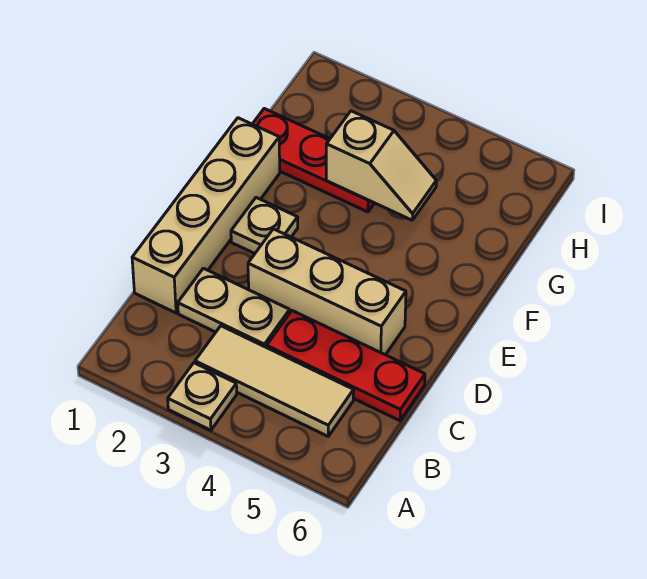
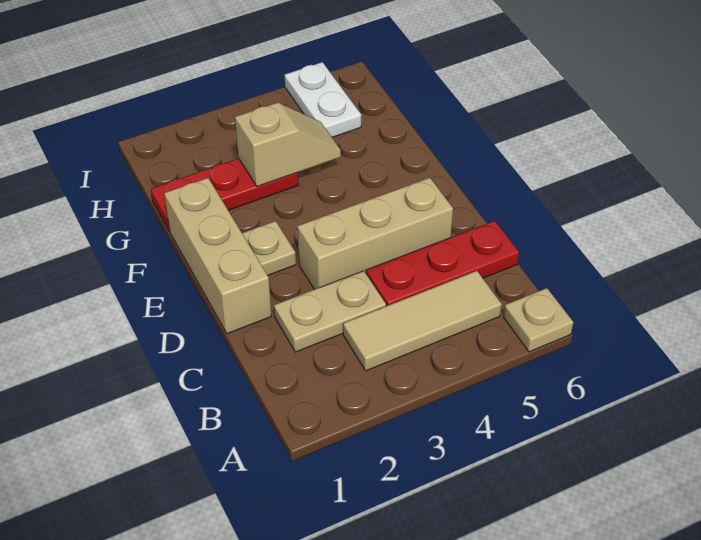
tan plate A3 level 1 -> tan plate A6 level 1
tan brick C1:F1 level 1 -> tan brick D1:F1 level 1
none -> white plate H5:I5 level 1

